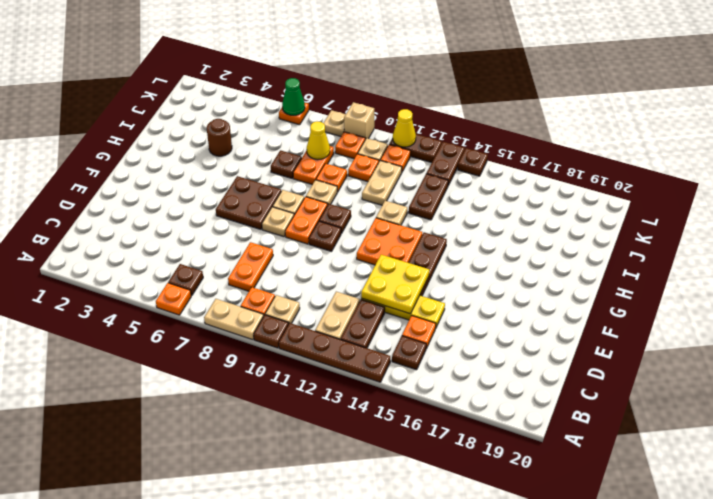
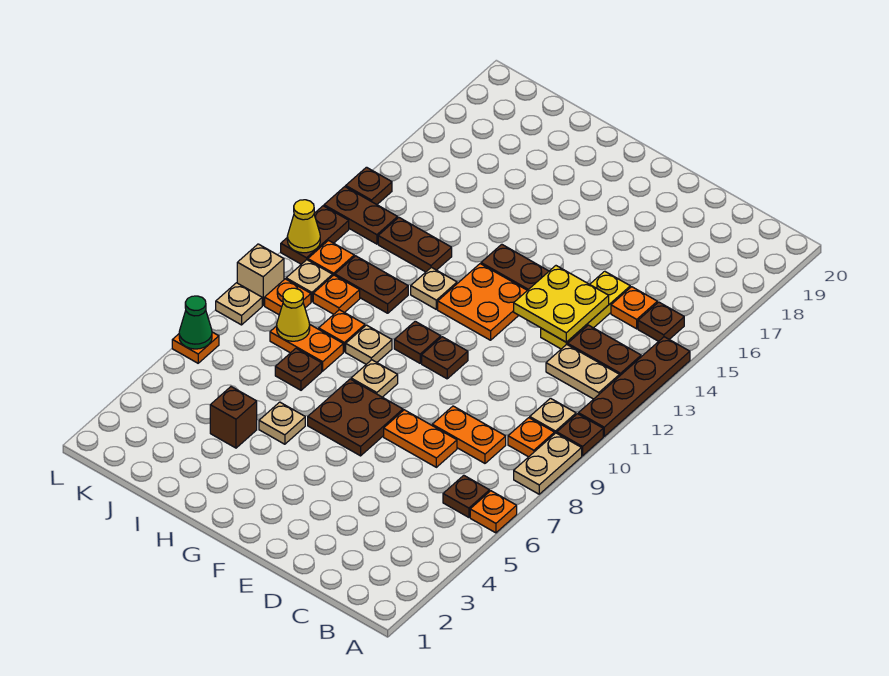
tan plate F8 level 1 -> tan plate H5 level 1
orange plate F9:G9 level 1 -> orange plate D7:E7 level 1
brown round brick I4 level 1 -> brown brick I4 level 1
tan plate I11:J11 level 1 -> brown plate I11:J11 level 1

